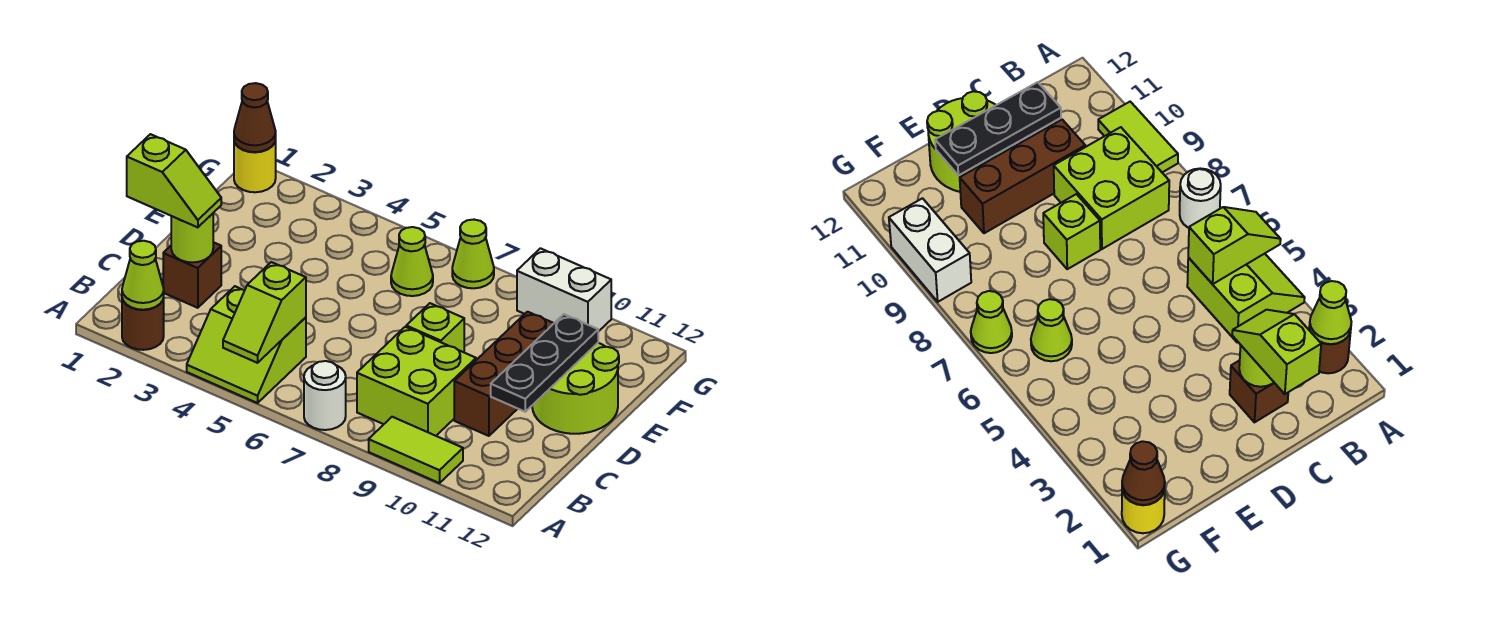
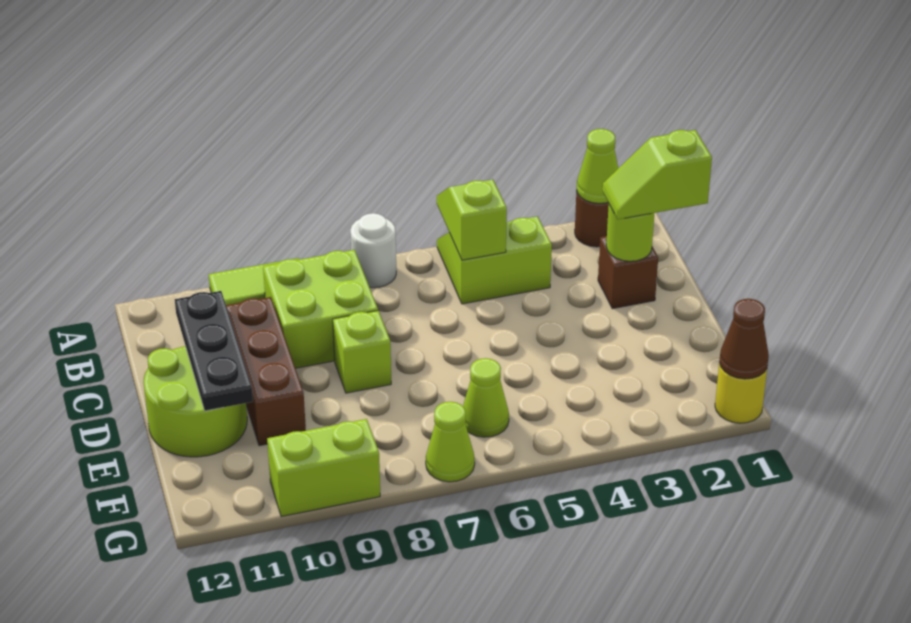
white brick G9:G10 level 1 -> lime brick G9:G10 level 1

